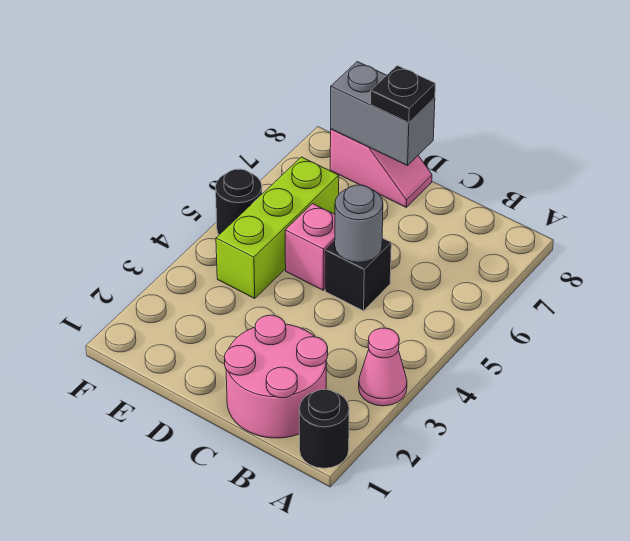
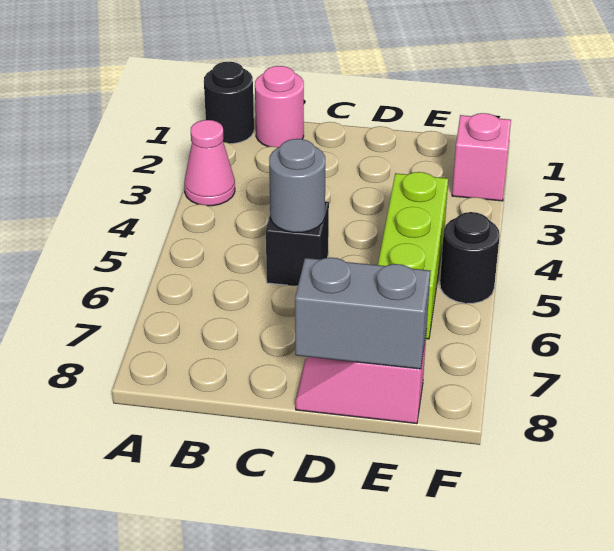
pink round brick B1:C2 level 1 -> pink round brick B1 level 1
pink brick D5 level 1 -> pink brick F2 level 1
black plate D8 level 3 -> none

